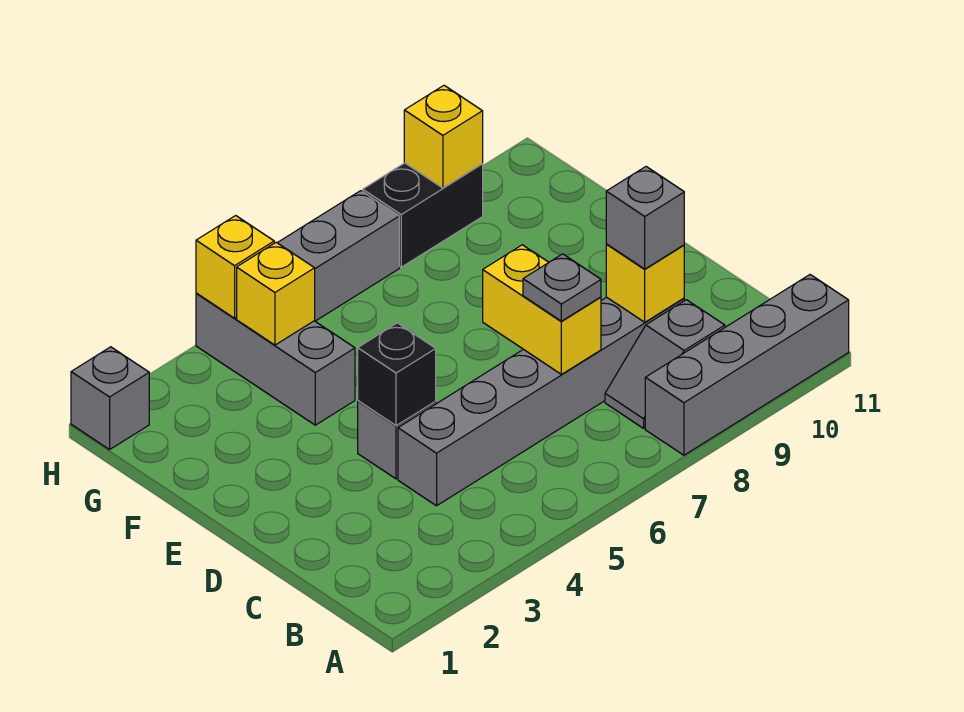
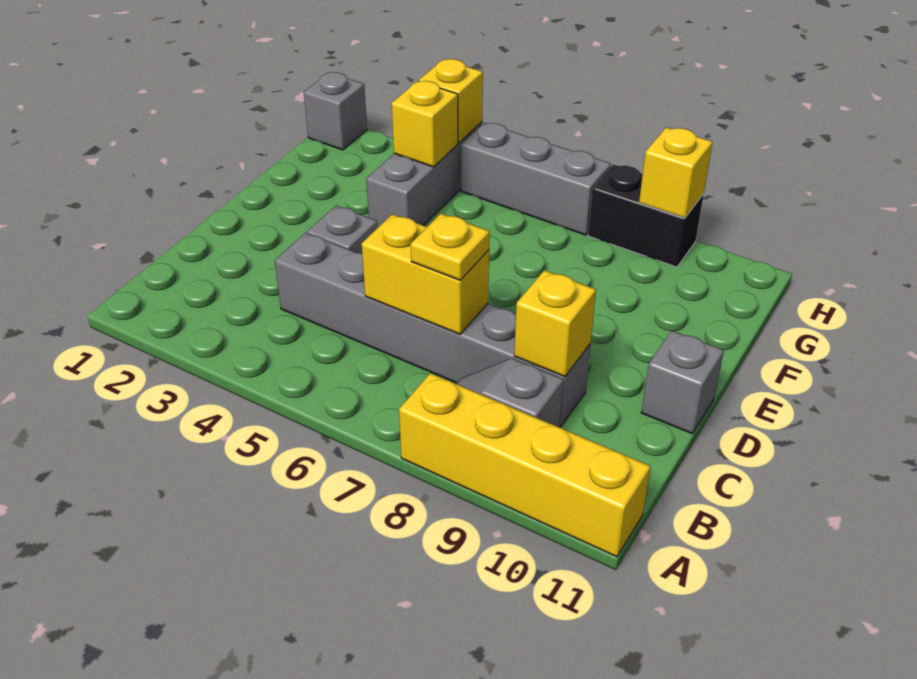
grey brick A8:A11 level 1 -> yellow brick A8:A11 level 1
yellow brick C7:D7 level 2 -> yellow brick C6:C7 level 2
grey plate C7 level 3 -> yellow plate C7 level 3
grey brick C9 level 3 -> grey brick D11 level 1
black brick D4 level 2 -> none

